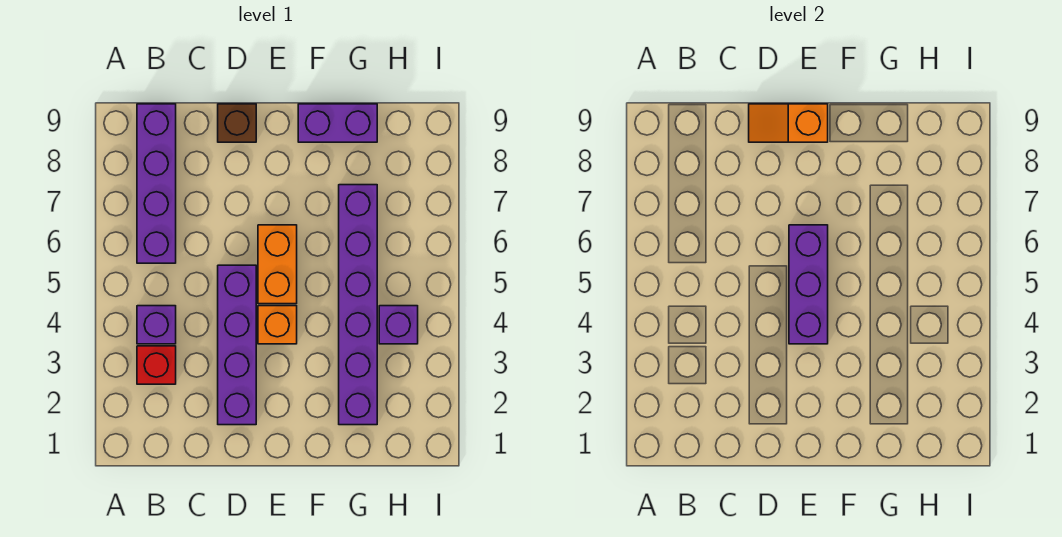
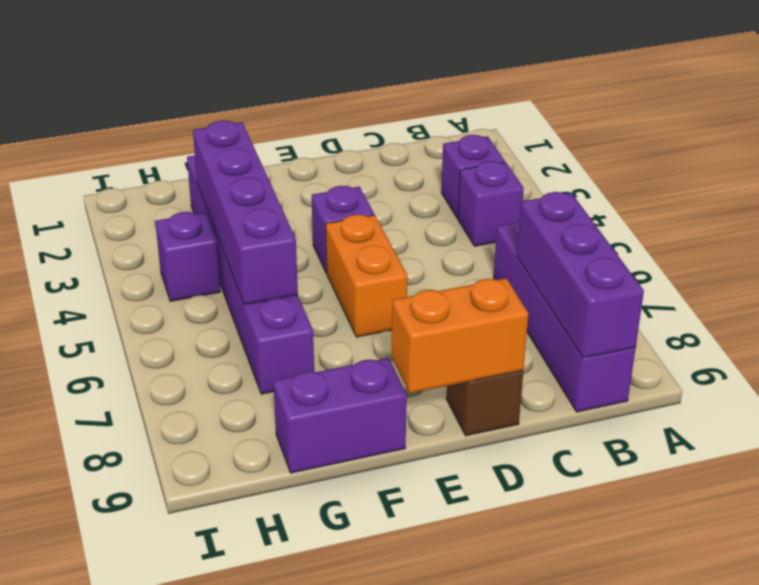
red brick B3 level 1 -> purple brick B3 level 1
purple brick D2:D5 level 1 -> purple brick G3:G6 level 2
orange slope D9:E9 level 2 top E -> orange brick D9:E9 level 2
orange brick E4 level 1 -> purple brick E4 level 1
purple brick E4:E6 level 2 -> purple brick B7:B9 level 2

